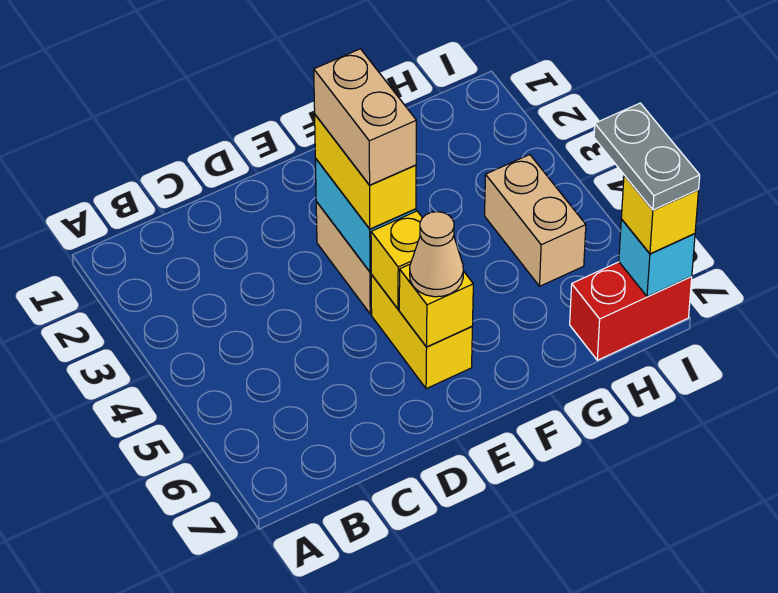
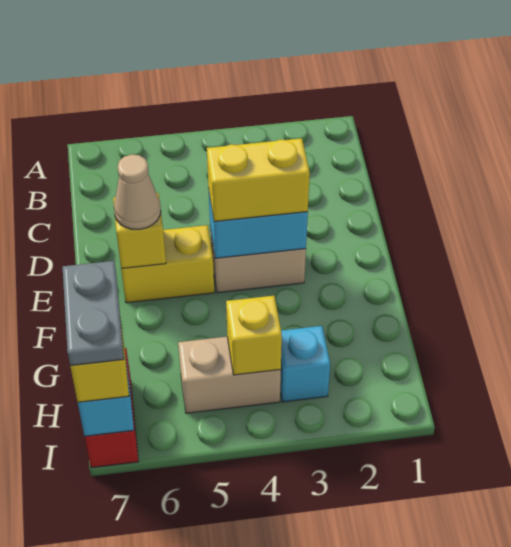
tan brick E3:E4 level 4 -> none
yellow brick E5 level 2 -> yellow brick H4 level 2
none -> cyan brick H3 level 1
grey plate I6:I7 level 4 -> grey plate H7:I7 level 4

